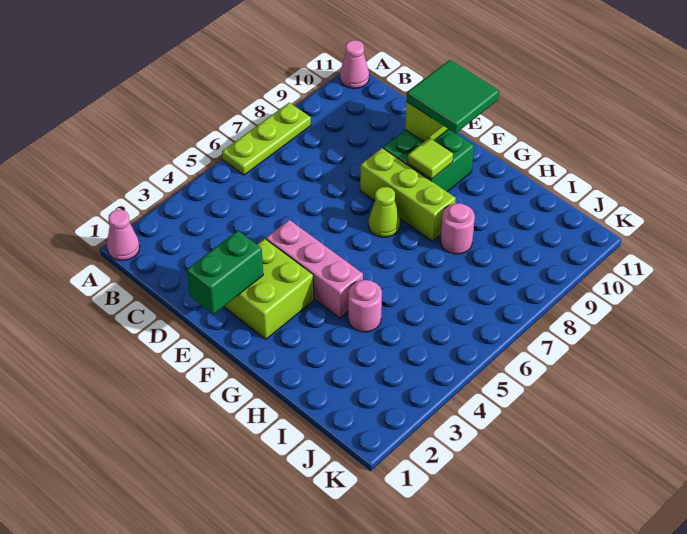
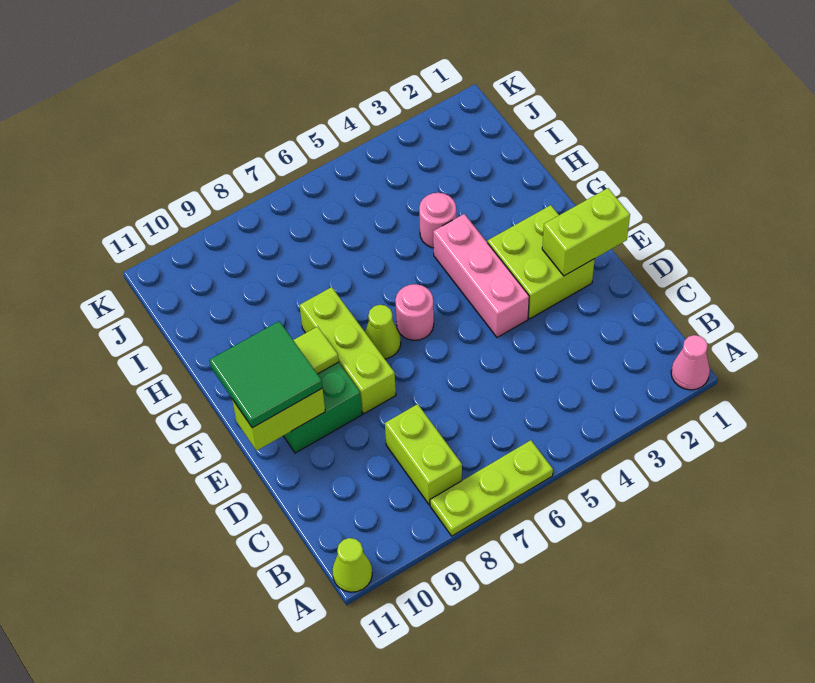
pink cone A11 level 1 -> lime cone A11 level 1
none -> lime brick B8:C8 level 1
green brick E1:E2 level 2 -> lime brick E1:E2 level 2
pink round brick H8 level 1 -> pink round brick F6 level 1

